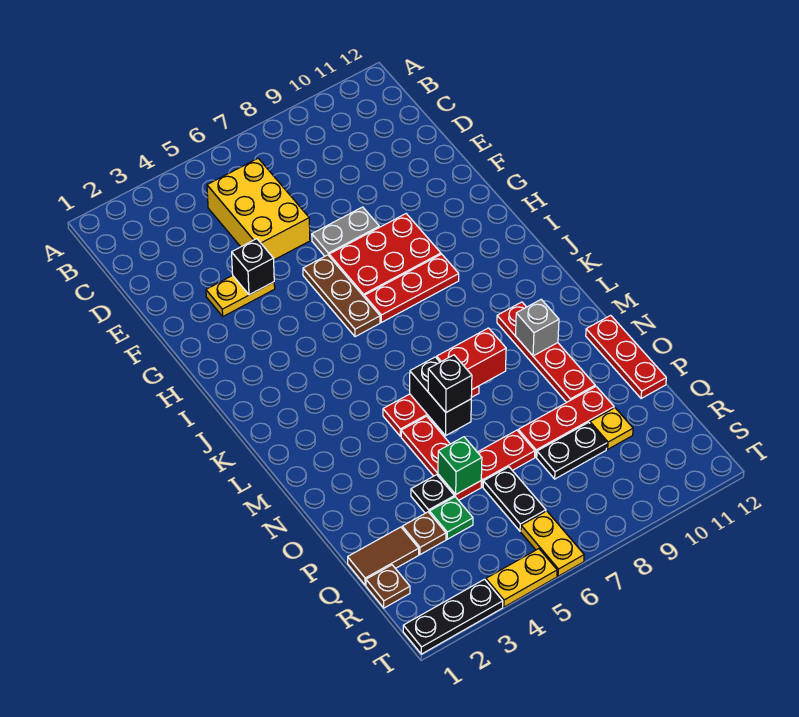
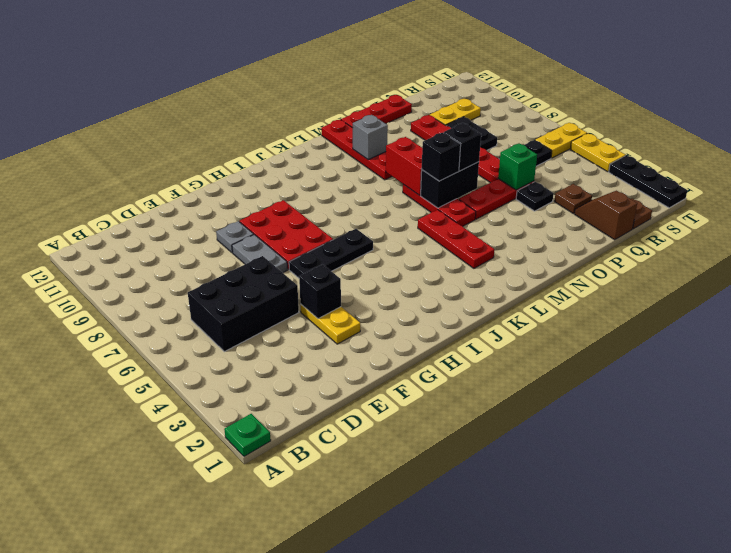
yellow brick C5:E6 level 1 -> black brick C5:E6 level 1
none -> grey plate F9 level 1
brown plate G6:I6 level 1 -> black plate G6:I6 level 1
red plate I7:I9 level 1 -> red plate L3:L5 level 1
red plate L10:O10 level 1 -> red plate M9:M12 level 1
none -> black brick M6 level 3
brown tile Q1:Q2 level 1 -> brown slope Q1:Q2 level 1 top 1
green plate Q4 level 1 -> green plate A1 level 1
yellow plate Q10 level 1 -> yellow plate Q10:R10 level 1

